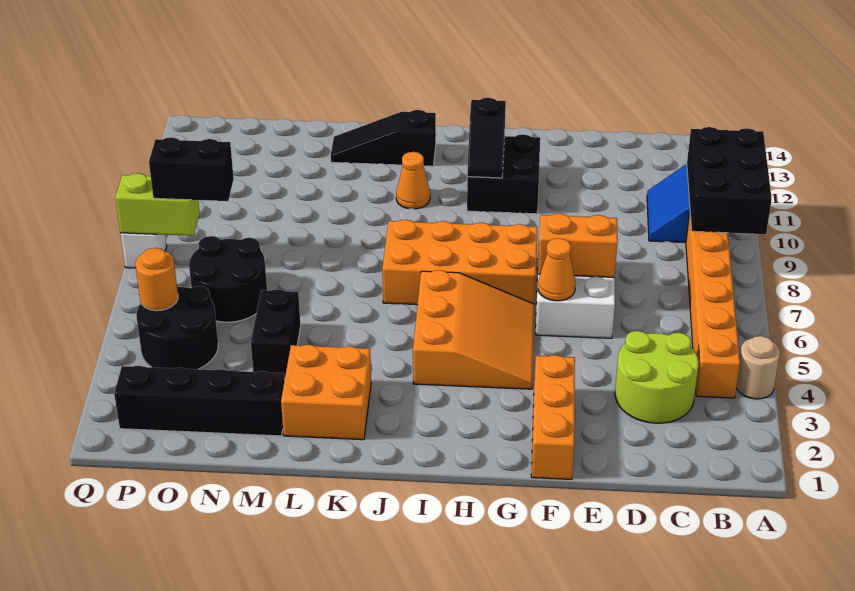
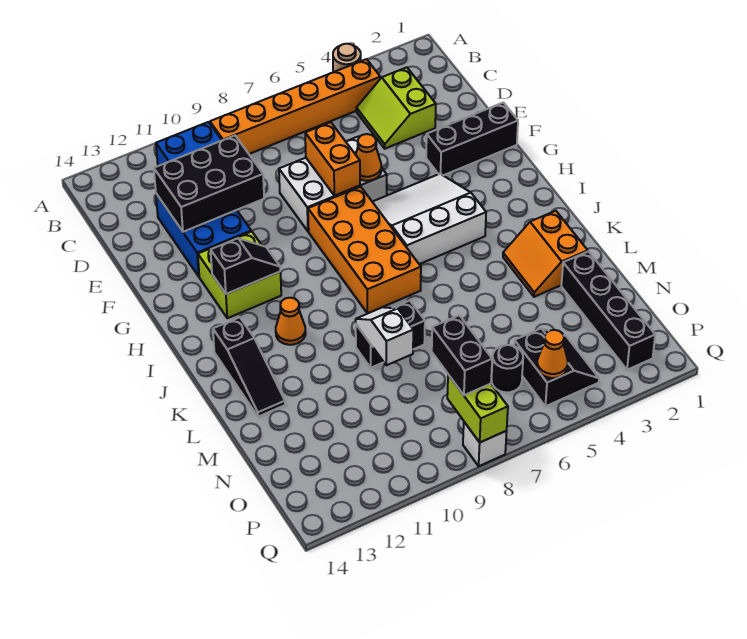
black brick A9:B11 level 2 -> black brick D10:E12 level 2
lime round brick C3:D4 level 1 -> lime slope C3:D4 level 1 top 3
none -> blue brick D11:F12 level 1
orange brick F1:F3 level 1 -> black brick F1:F3 level 1
orange slope G4:I6 level 1 top I -> white slope G4:I6 level 1 top I
black brick G11:H12 level 1 -> lime brick G11:H12 level 1
orange brick K2:L3 level 1 -> orange slope K2:L3 level 1 top 2
none -> white slope L9:M9 level 2 top M
black brick M4:M5 level 1 -> black brick L8:L9 level 1
black round brick N6:O7 level 1 -> black round brick O6 level 1
black round brick O4:P5 level 1 -> black slope O4:P5 level 1 top 5
orange round brick P5 level 2 -> orange cone P5 level 2

